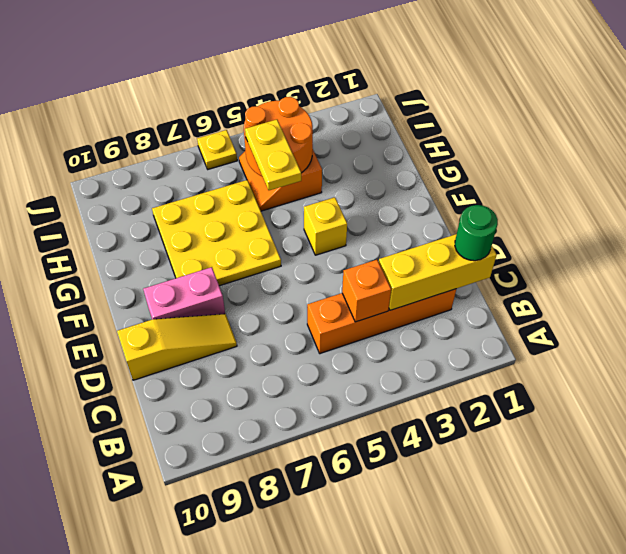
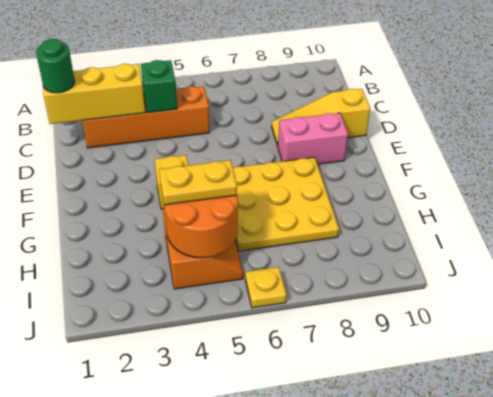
orange brick C4 level 2 -> green brick C4 level 2
yellow plate G5:H5 level 3 -> yellow plate H4:H5 level 3

